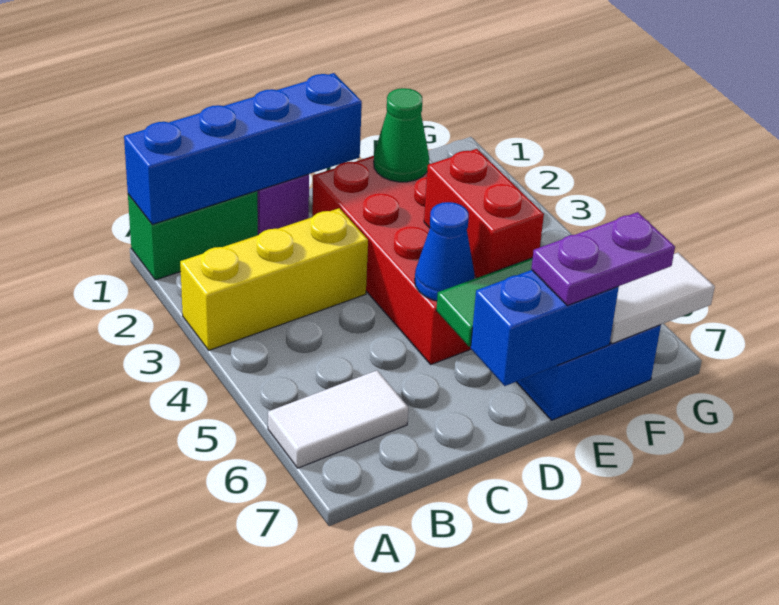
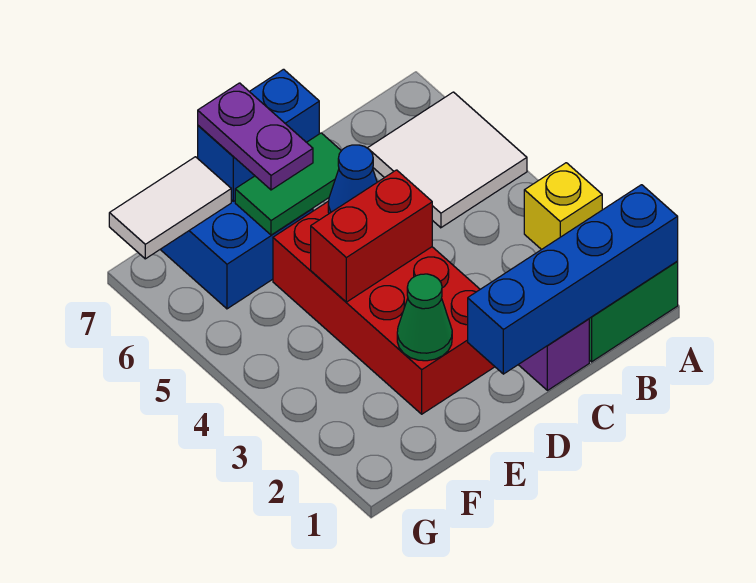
yellow brick A3:C3 level 1 -> yellow brick A3 level 1
white tile A6:B6 level 1 -> white tile A5:B6 level 1
red brick E4:E5 level 2 -> red brick D4:E4 level 2
purple plate E7:F7 level 3 -> purple plate E6:E7 level 3

